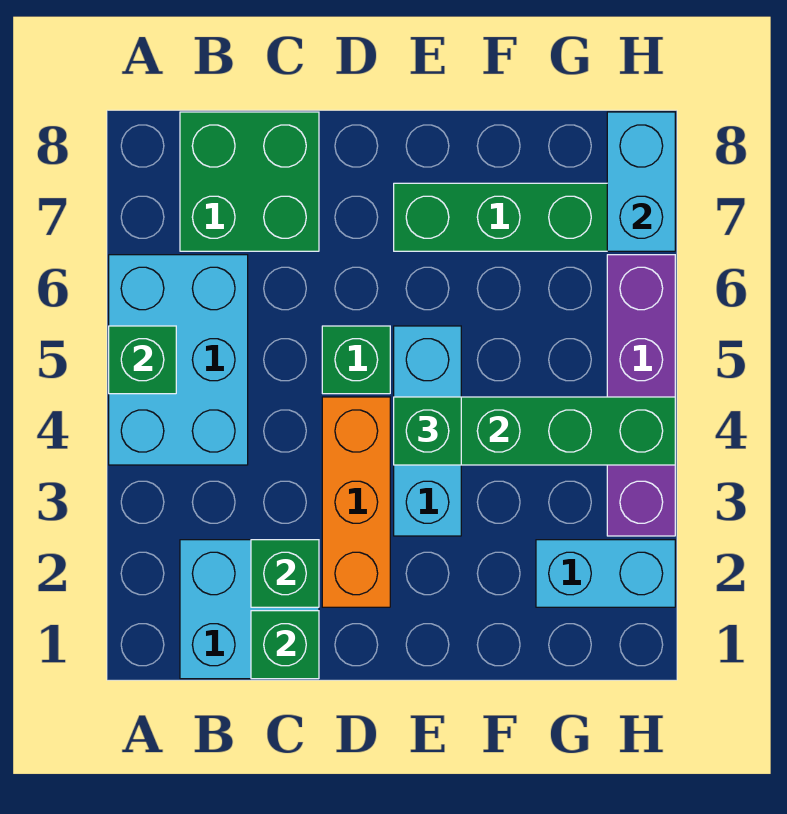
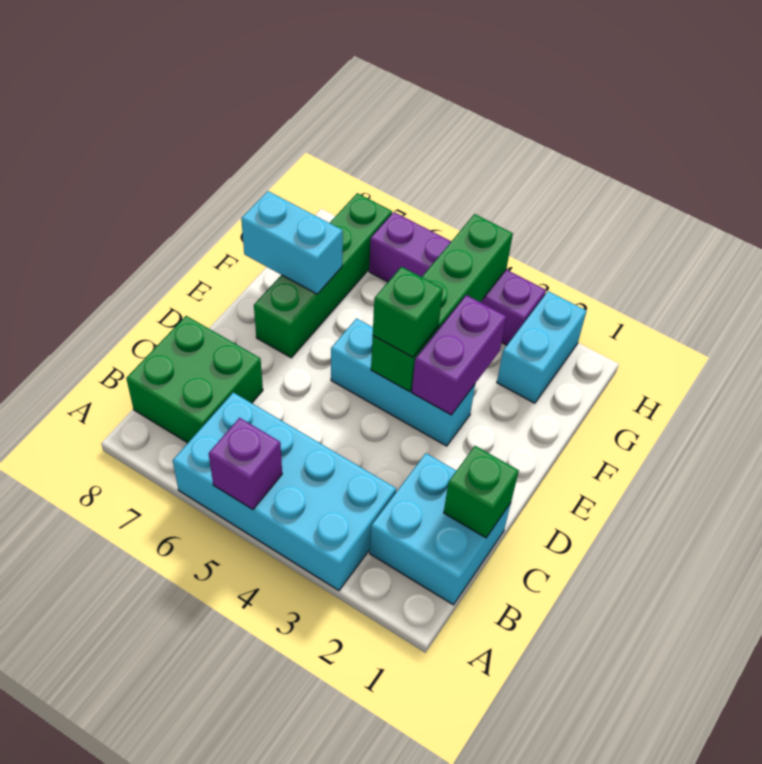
cyan brick A4:B6 level 1 -> cyan brick A3:B6 level 1
green brick A5 level 2 -> purple brick A5 level 2
green brick C2 level 2 -> none
orange brick D2:D4 level 1 -> none
green brick D5 level 1 -> none
none -> purple brick E3:F3 level 2
cyan brick H7:H8 level 2 -> cyan brick F7:F8 level 2

